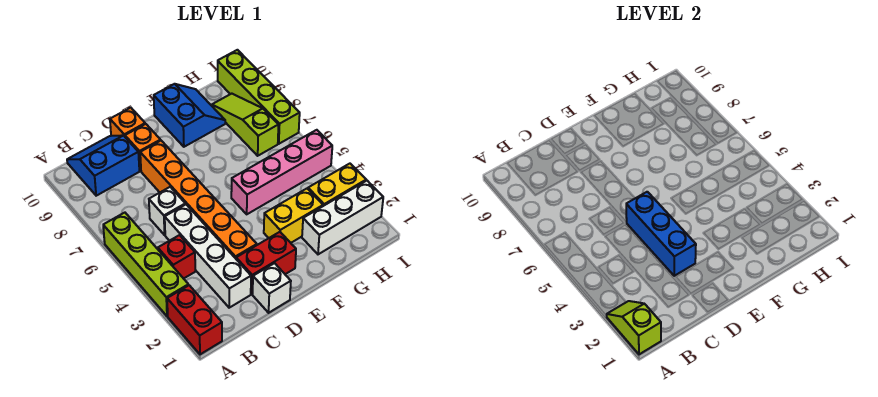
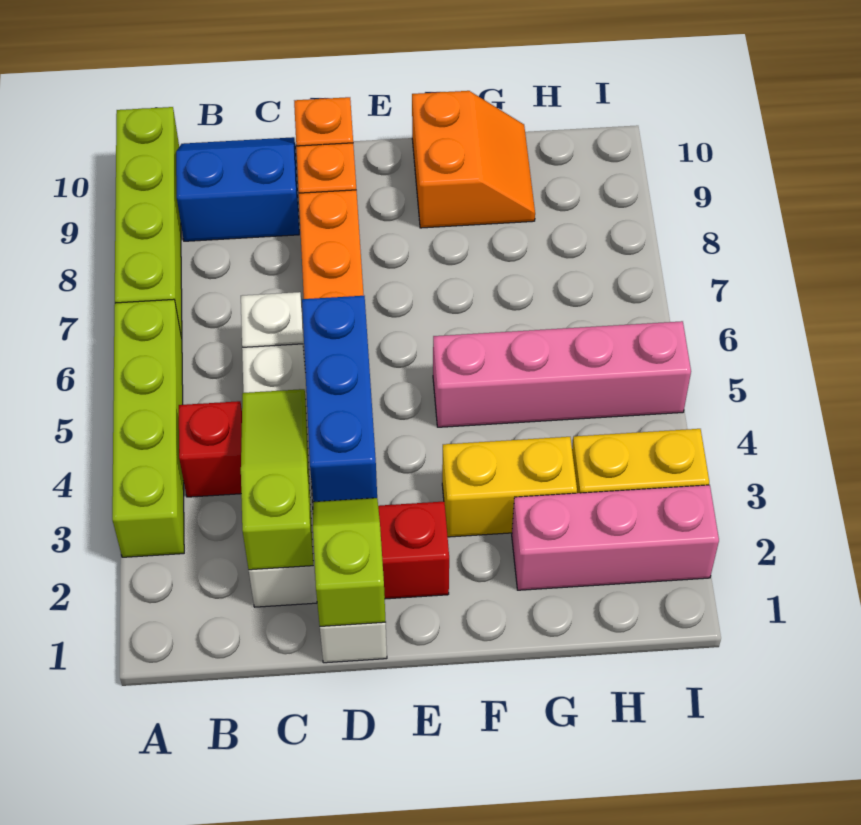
red brick A1:A2 level 1 -> none
lime slope A1:A2 level 2 top 1 -> lime slope D1:D2 level 2 top 1
blue slope F9:G10 level 1 top F -> orange slope F9:G10 level 1 top F
white brick G2:I2 level 1 -> pink brick G2:I2 level 1
lime slope H7:H9 level 1 top 7 -> lime slope C2:C4 level 2 top 2
lime brick I7:I10 level 1 -> lime brick A7:A10 level 1

